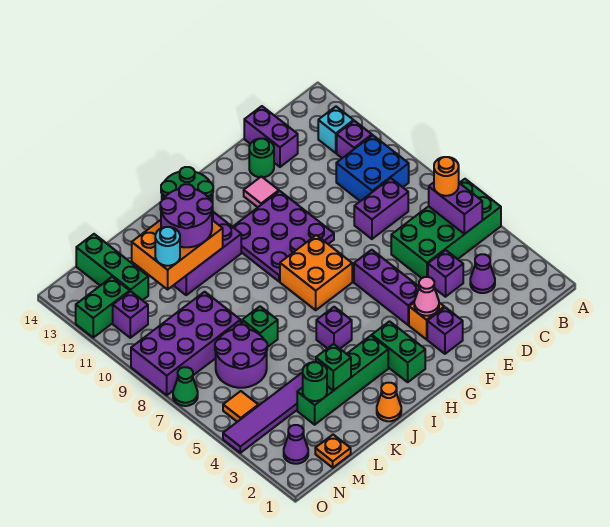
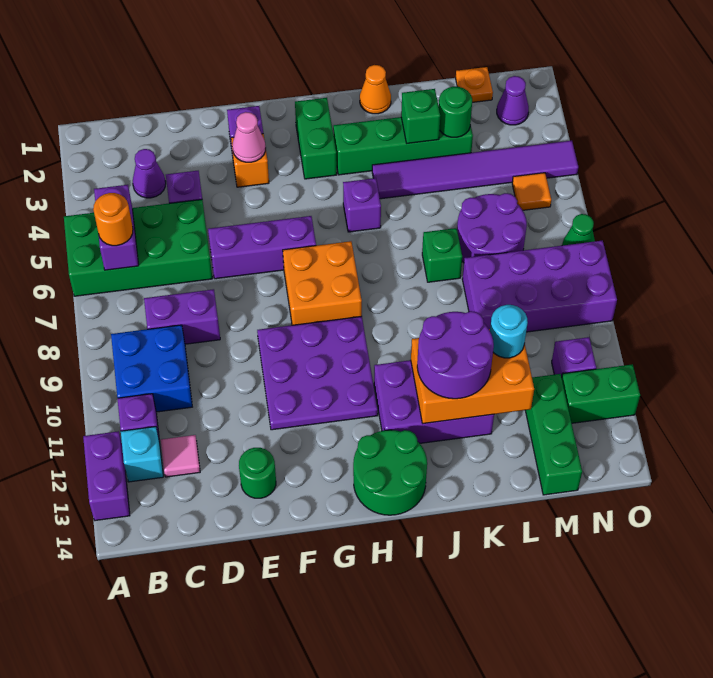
purple brick D13:D14 level 1 -> purple brick A12:A13 level 1
purple brick F4:F6 level 1 -> purple brick E6:G6 level 1
pink tile F12 level 1 -> pink tile C12 level 1

